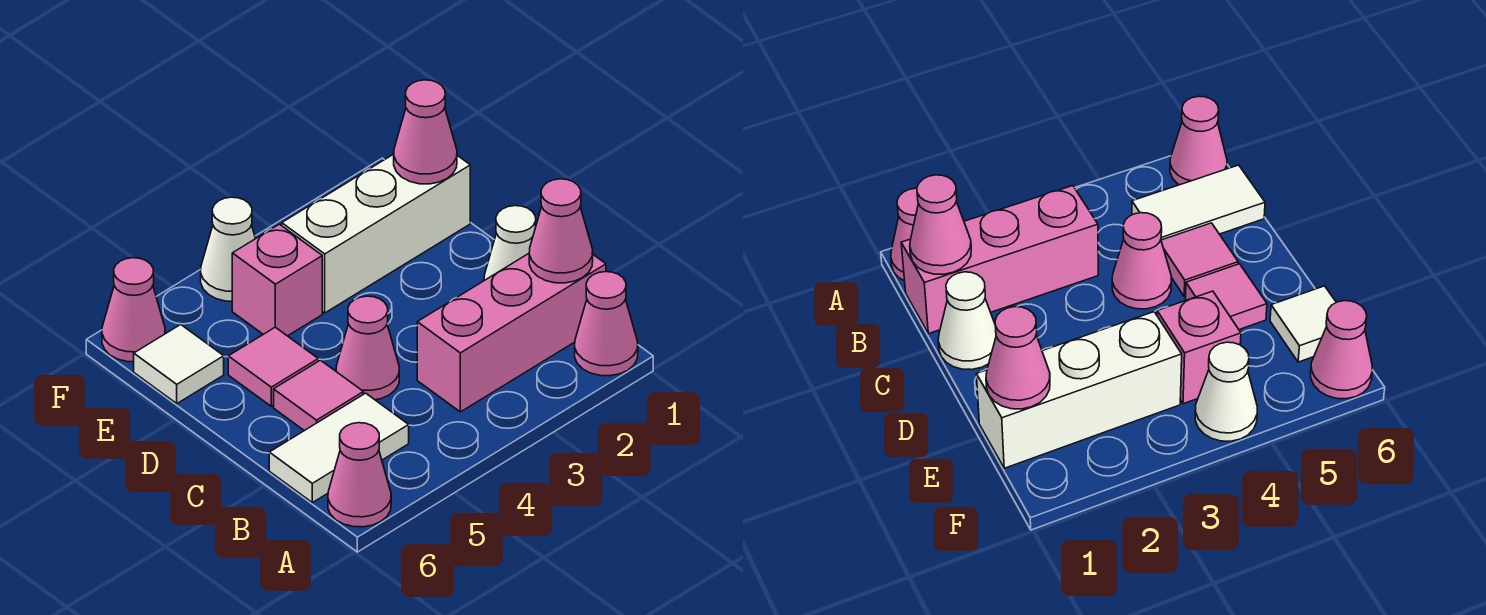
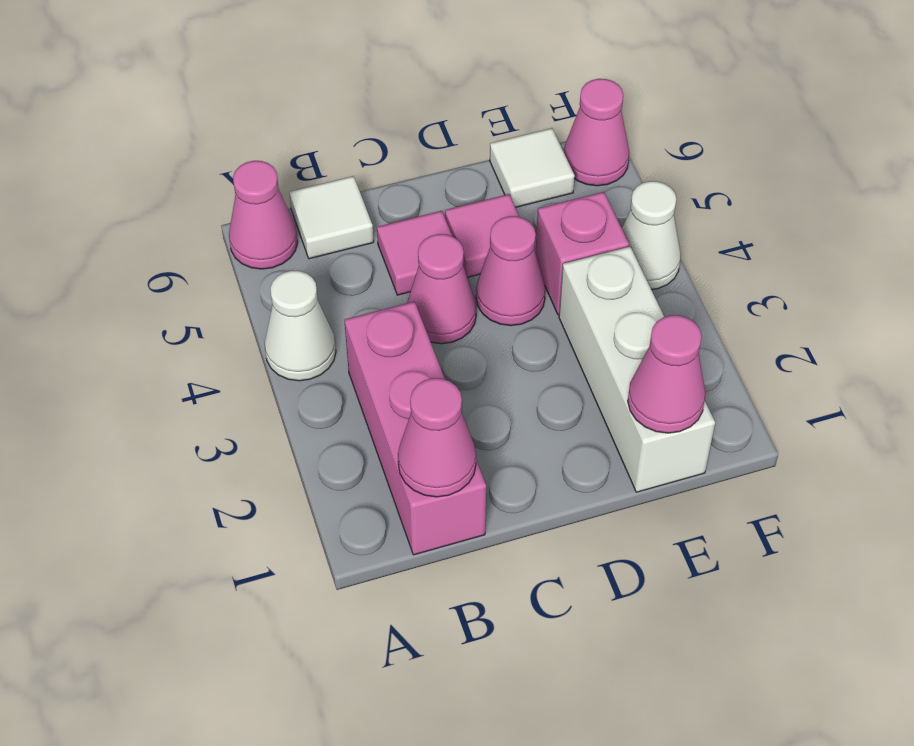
pink cone A1 level 1 -> pink cone D4 level 1
white tile B5:B6 level 1 -> white tile B6 level 1
white cone C1 level 1 -> white cone A4 level 1

